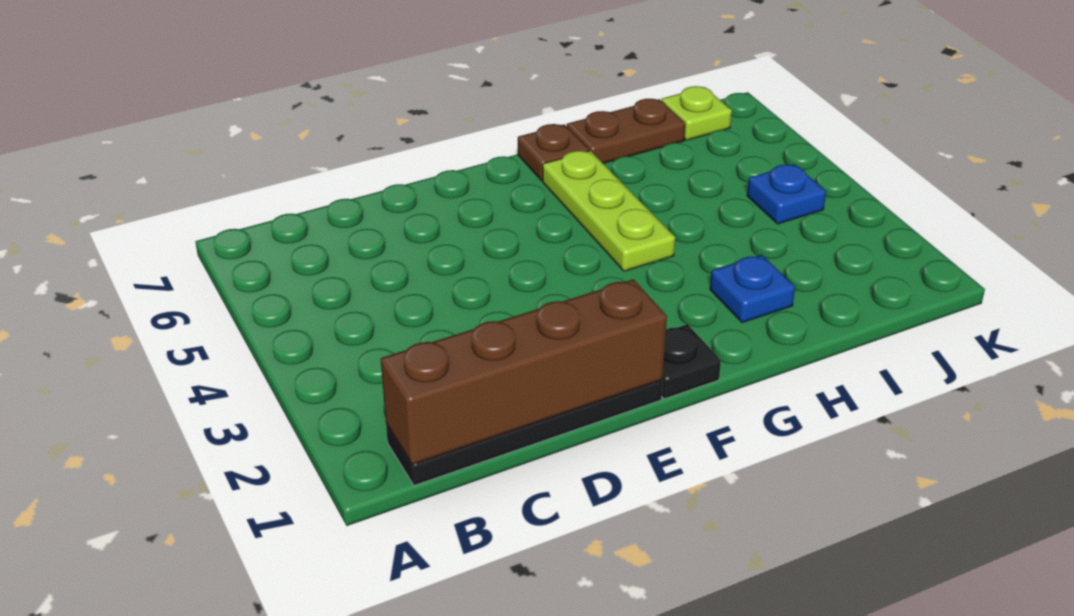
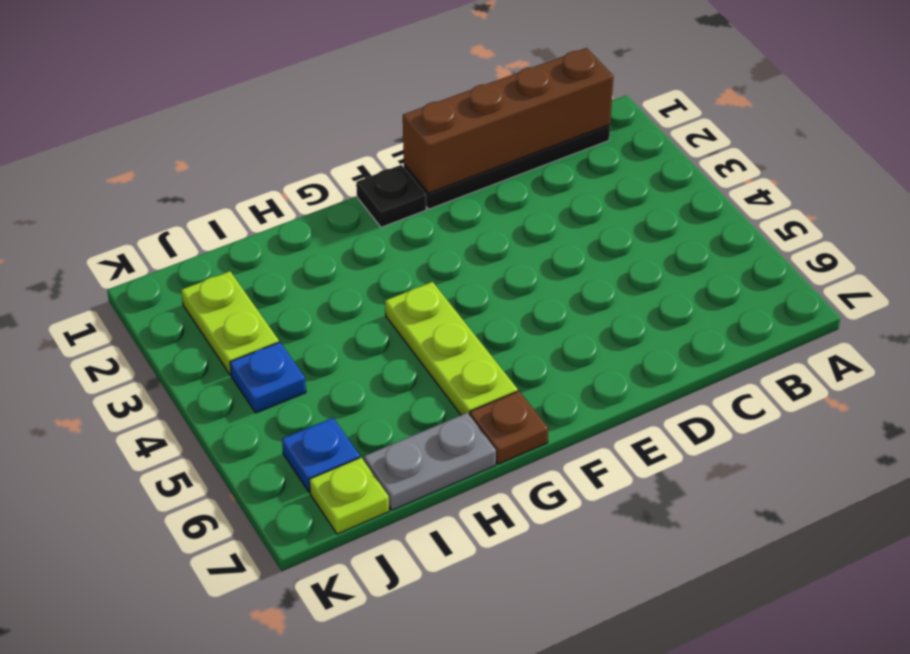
blue plate H2 level 1 -> blue plate J6 level 1
brown plate H7:I7 level 1 -> grey plate H7:I7 level 1
none -> lime plate J2:J3 level 1

